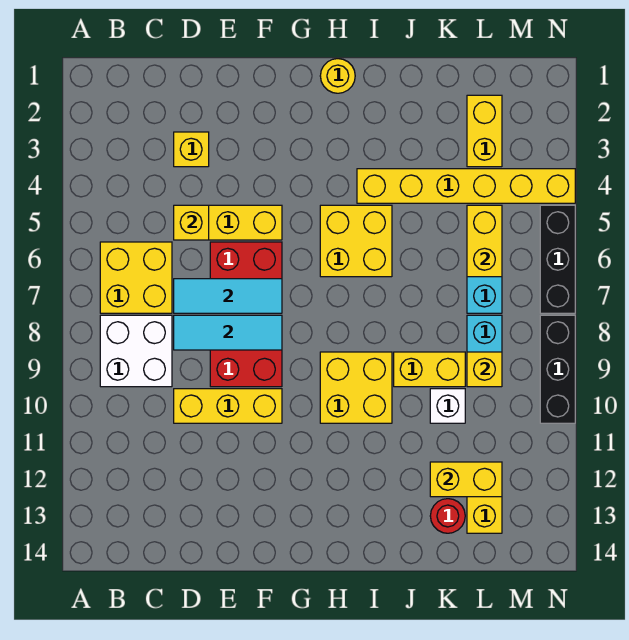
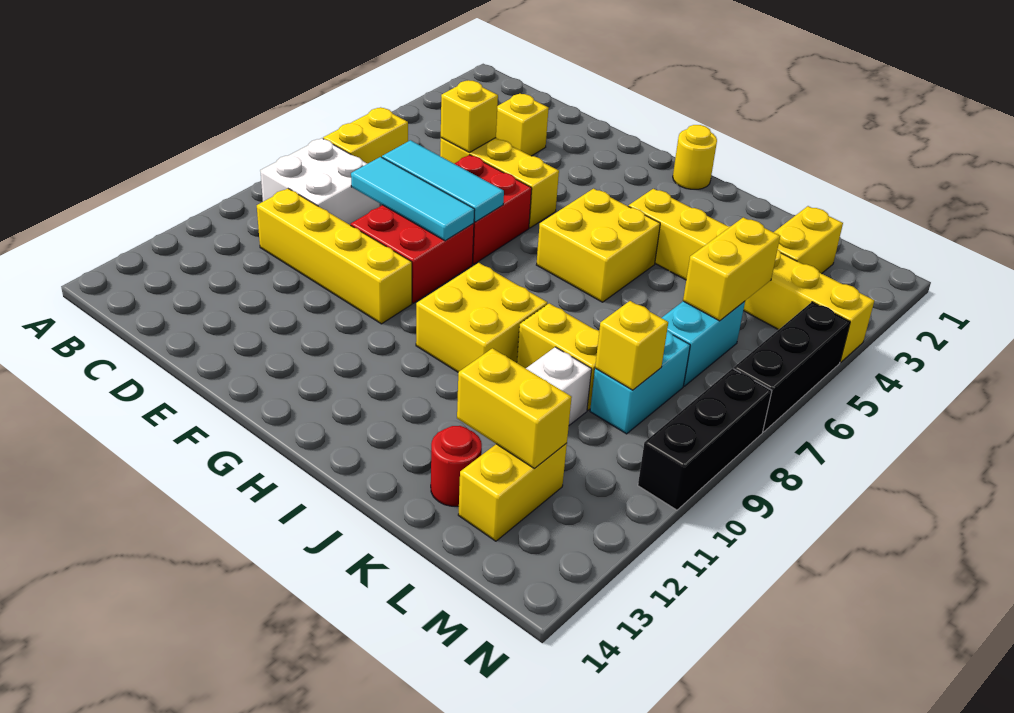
yellow brick B6:C7 level 1 -> yellow brick B6:B7 level 1
yellow brick D10:F10 level 1 -> yellow brick C10:F10 level 1

